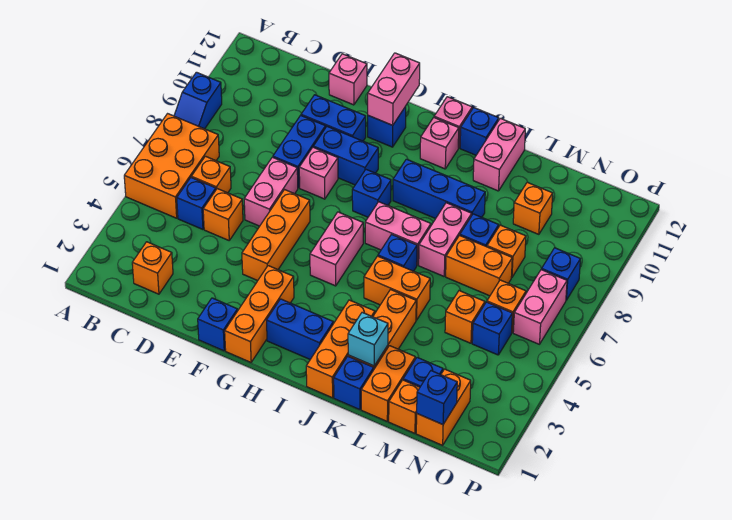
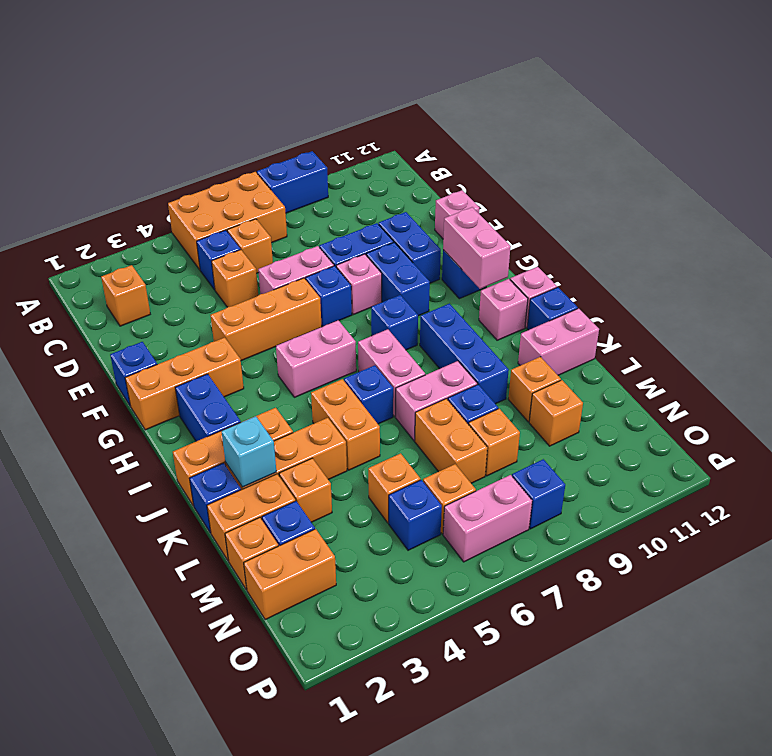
blue slope A8:A9 level 1 top 9 -> blue brick A8:A9 level 1
pink brick G11:G12 level 2 -> pink brick G11:H11 level 2
none -> orange brick L3 level 1
none -> orange brick L10 level 1
blue brick N1 level 2 -> blue brick F7 level 1

